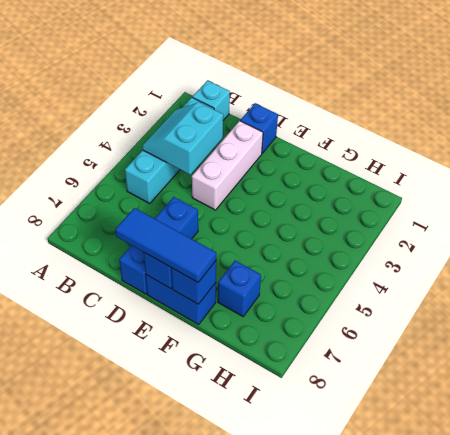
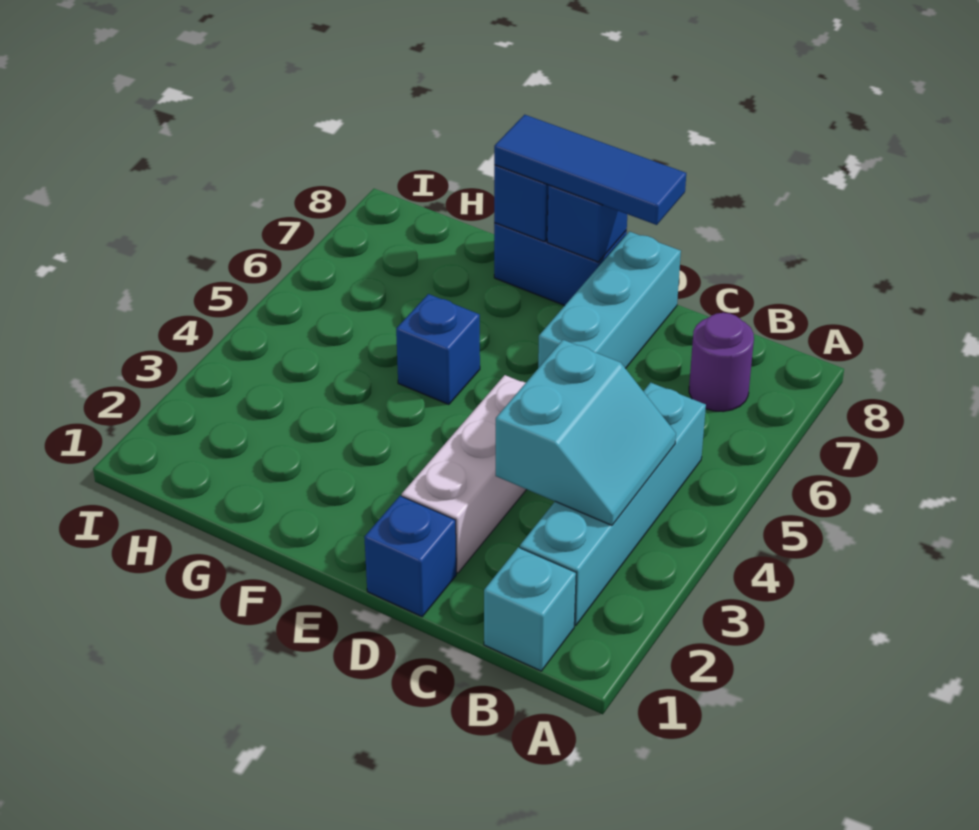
none -> purple round brick B7 level 1
blue brick D6:D8 level 1 -> cyan brick D6:D8 level 1
blue brick G7 level 1 -> blue brick F5 level 1

